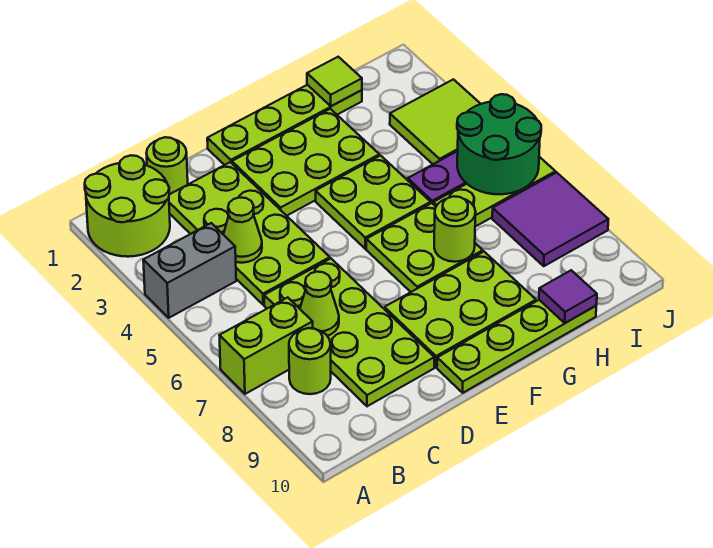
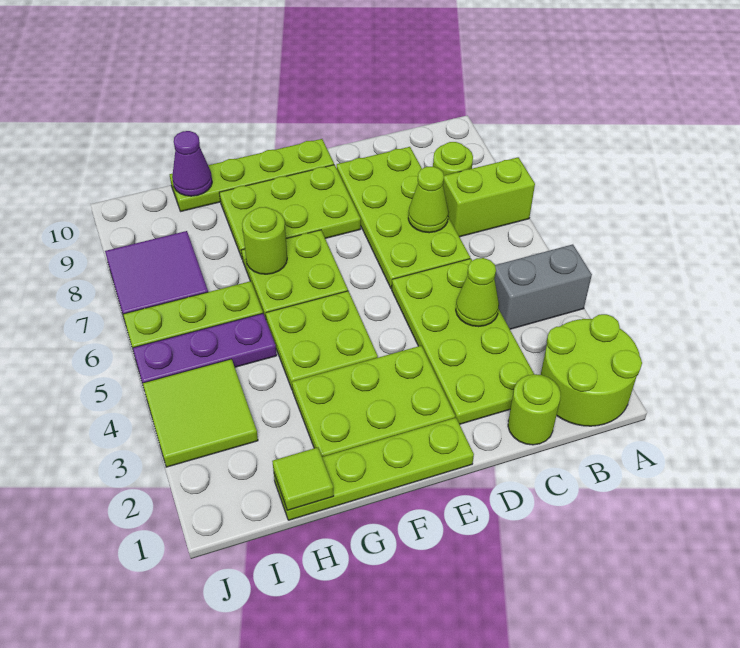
purple tile H10 level 2 -> purple cone H10 level 2
green round brick I5:J6 level 2 -> none

